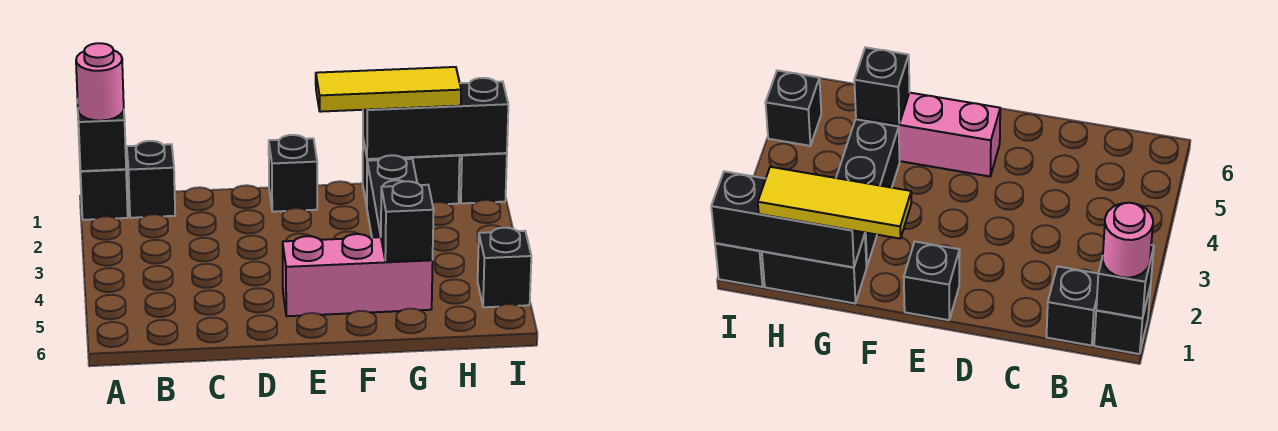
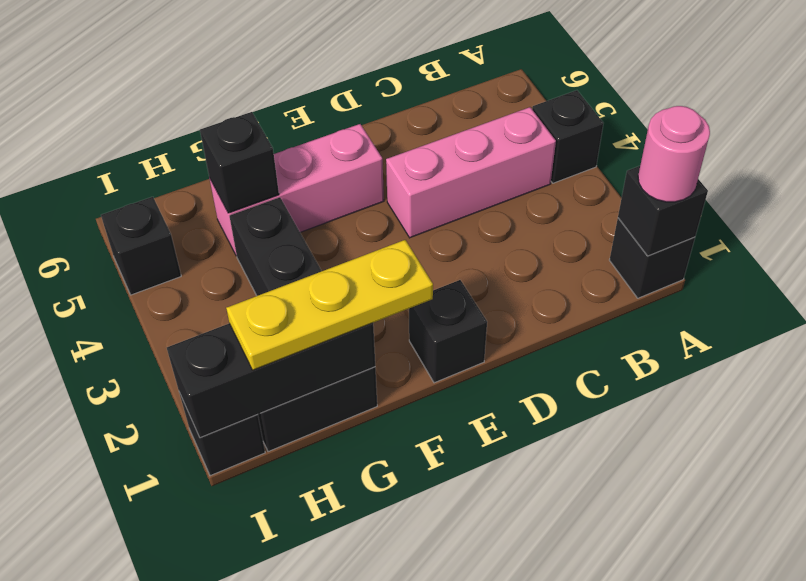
black brick B1 level 1 -> black brick A4 level 1
none -> pink brick B4:D4 level 1
yellow tile F1:H1 level 3 -> yellow plate F1:H1 level 3

